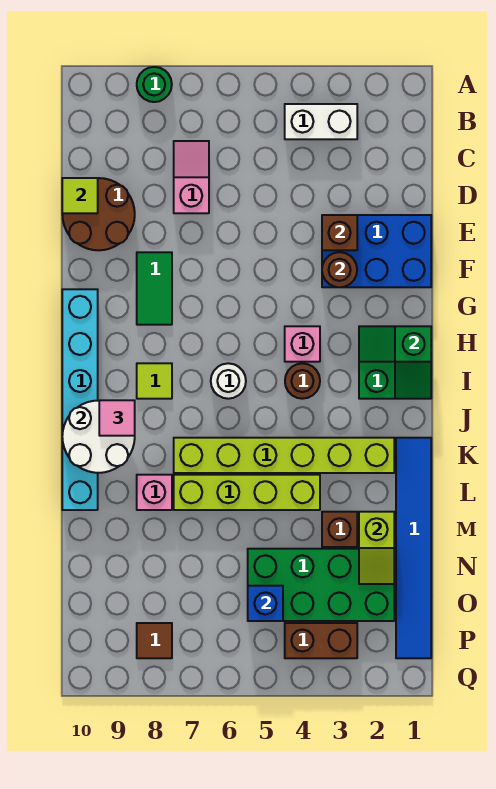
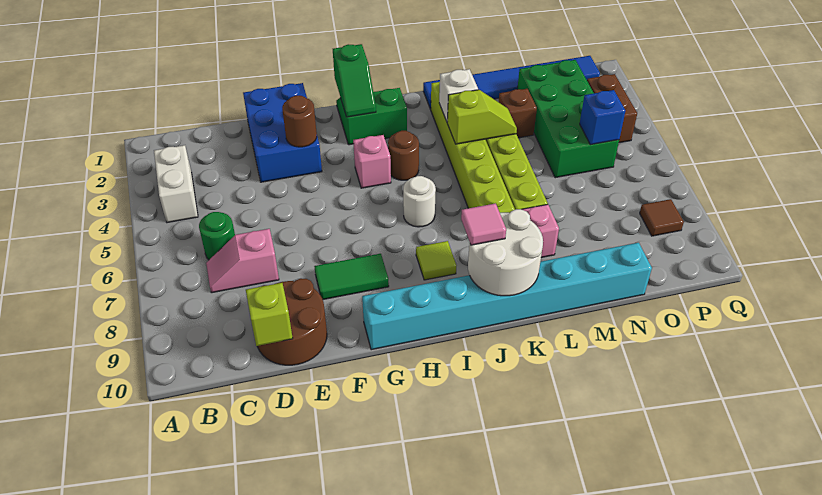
green round brick A8 level 1 -> green round brick C6 level 1
lime tile D10 level 2 -> lime brick D10 level 2
brown brick E3 level 2 -> none
cyan brick G10:L10 level 1 -> cyan brick G10:N10 level 1
none -> white brick K3 level 2
lime slope M2:N2 level 2 top M -> lime slope K4:L4 level 2 top K

